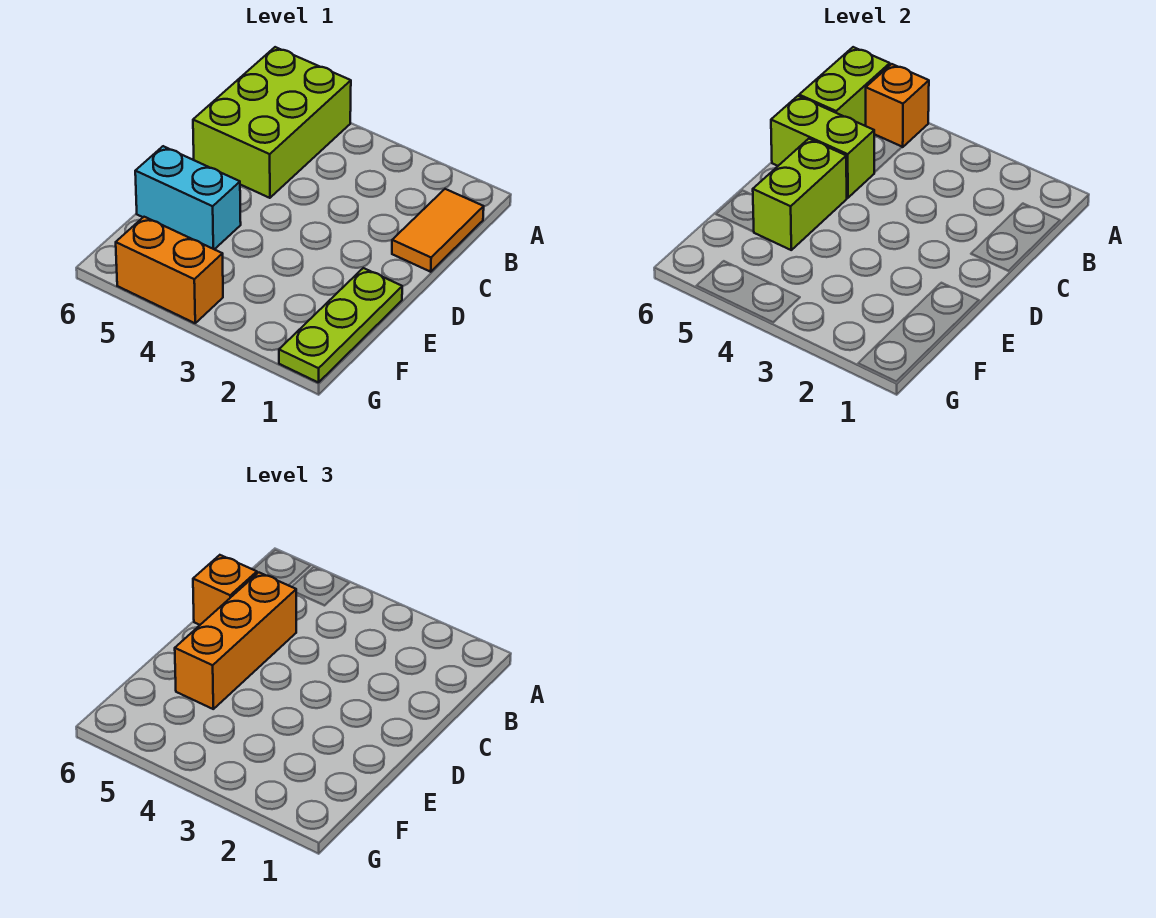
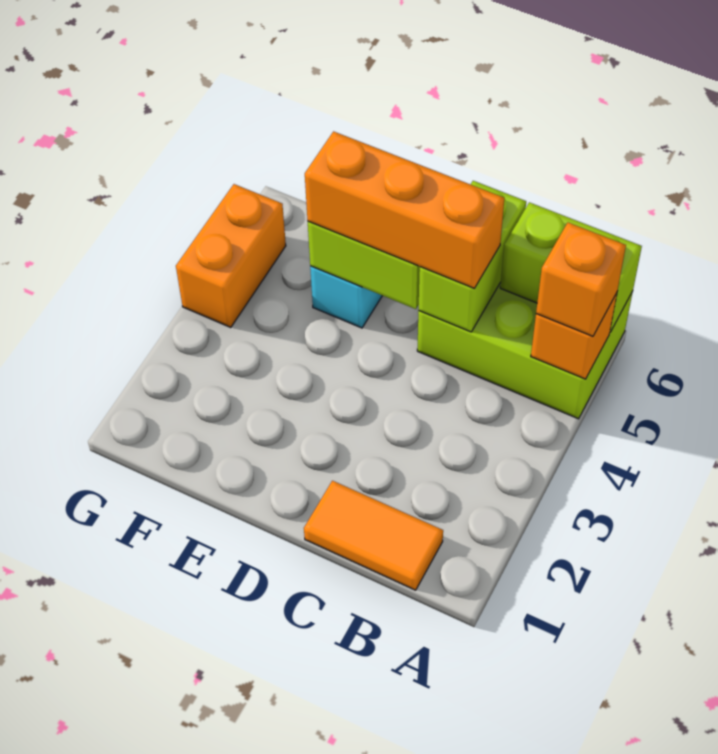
orange brick C6 level 3 -> orange brick A5 level 3
lime plate E1:G1 level 1 -> none

